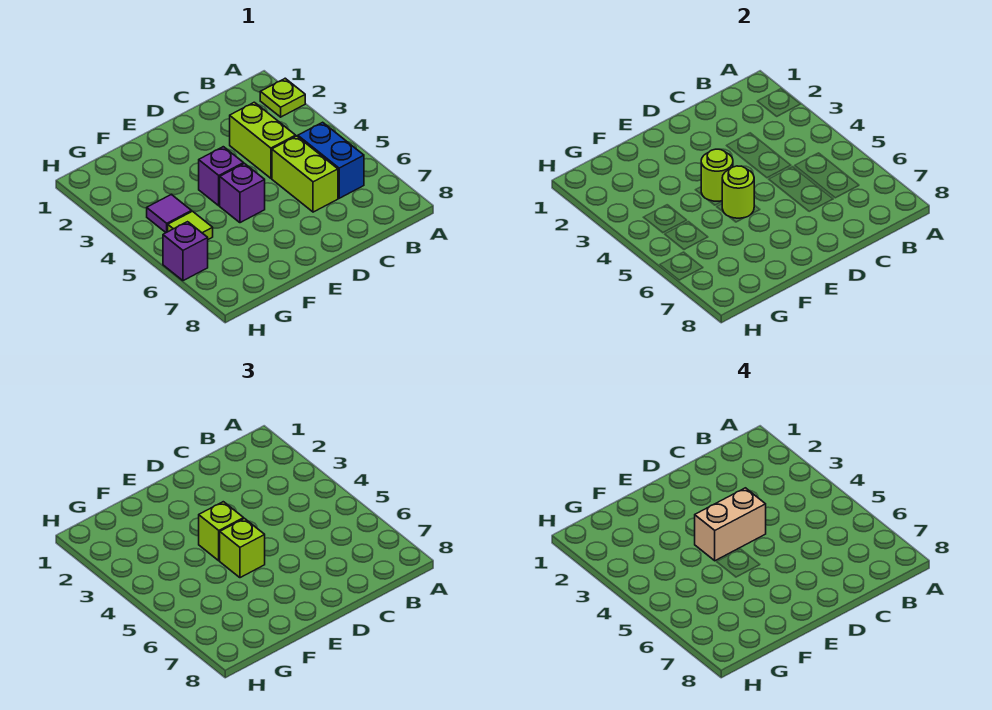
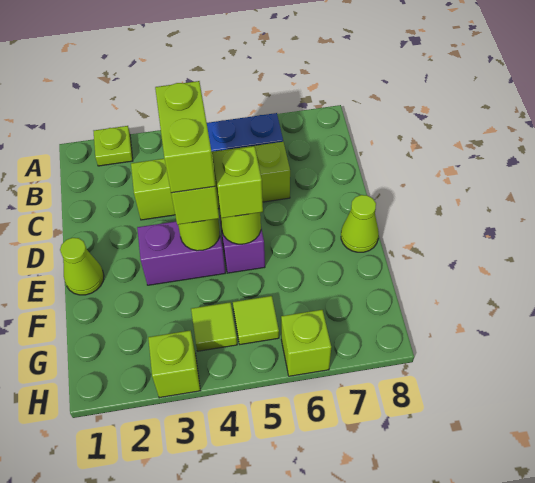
tan brick D4:E4 level 4 -> lime brick D4:E4 level 4
none -> lime cone E1 level 1
purple brick E4 level 1 -> purple brick E3:E4 level 1
none -> lime cone E8 level 1
purple tile G4 level 1 -> lime tile G4 level 1
none -> lime brick H3 level 1
purple brick H6 level 1 -> lime brick H6 level 1

